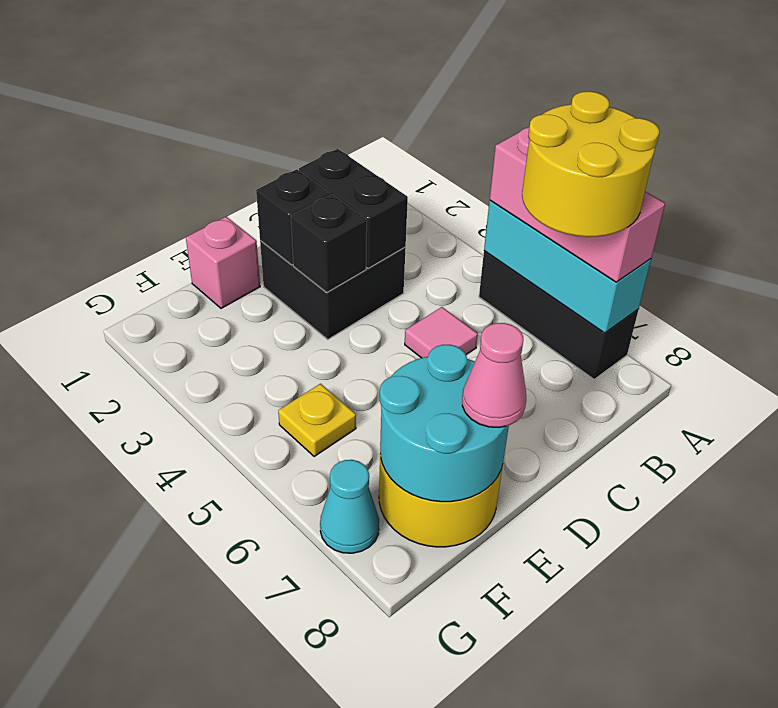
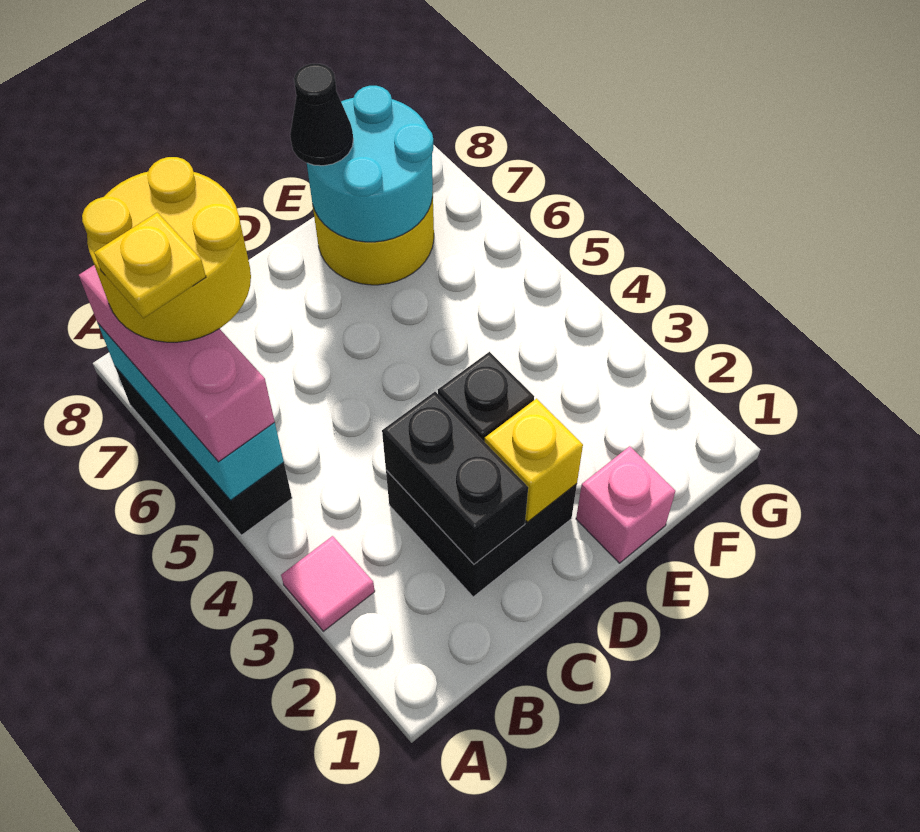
pink tile C5 level 1 -> pink tile A3 level 1
black brick D2 level 2 -> yellow brick D2 level 2
pink cone E8 level 3 -> black cone E8 level 3
yellow plate F5 level 1 -> yellow plate A6 level 5
cyan cone G7 level 1 -> none

